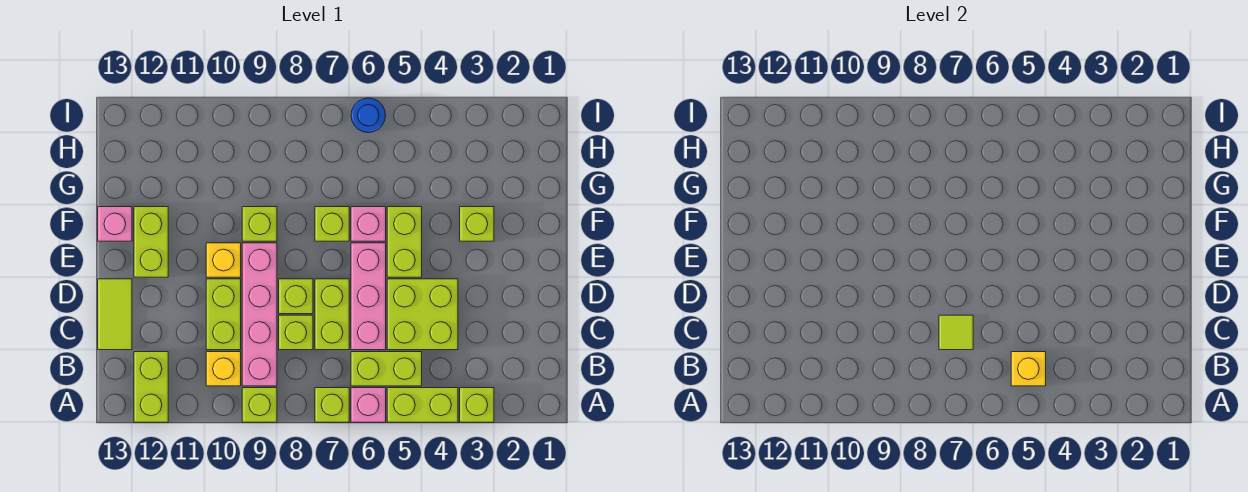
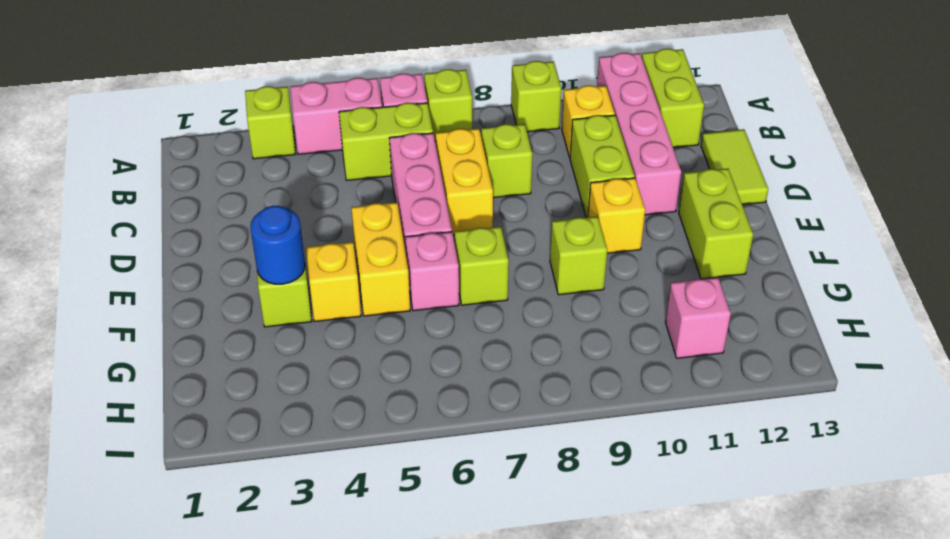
lime brick A4:A5 level 1 -> pink brick A4:A5 level 1
yellow brick B5 level 2 -> yellow brick F4 level 1
pink brick B9:E9 level 1 -> pink brick A11:D11 level 1
lime brick C4:D5 level 1 -> none
lime brick C7:D7 level 1 -> yellow brick C7:D7 level 1
lime tile C7 level 2 -> none
lime brick D8 level 1 -> none
lime brick E5:F5 level 1 -> yellow brick E5:F5 level 1
pink brick F13 level 1 -> pink brick H11 level 1
blue round brick I6 level 1 -> blue round brick F3 level 2

